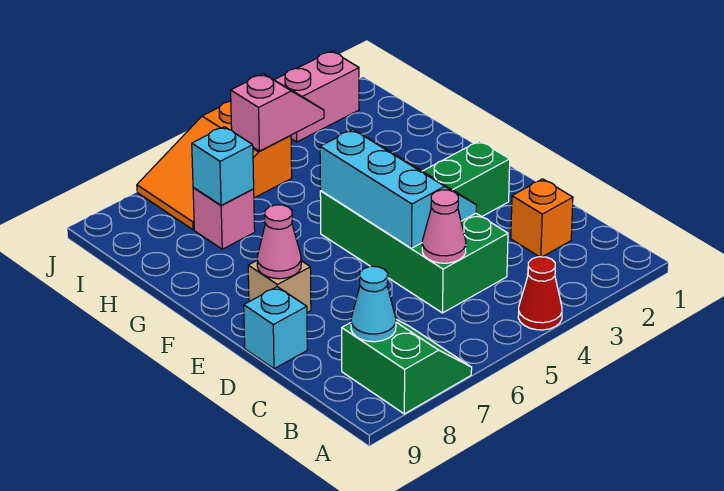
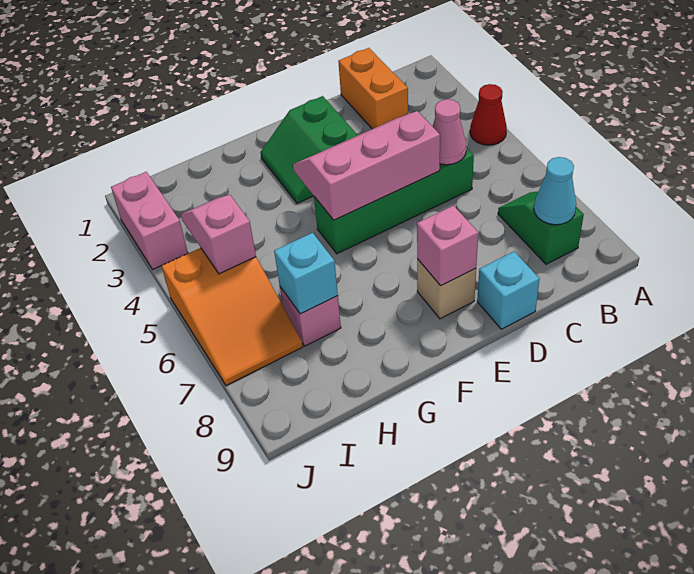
green slope A7:B8 level 1 top 8 -> green slope B7:B8 level 1 top 8
orange brick C2 level 1 -> orange brick C1:C2 level 1
green brick C4:F5 level 1 -> green brick C5:F5 level 1
cyan slope D4:F5 level 2 top 5 -> pink slope D4:F5 level 2 top 5
pink cone E8 level 2 -> pink brick E8 level 2

